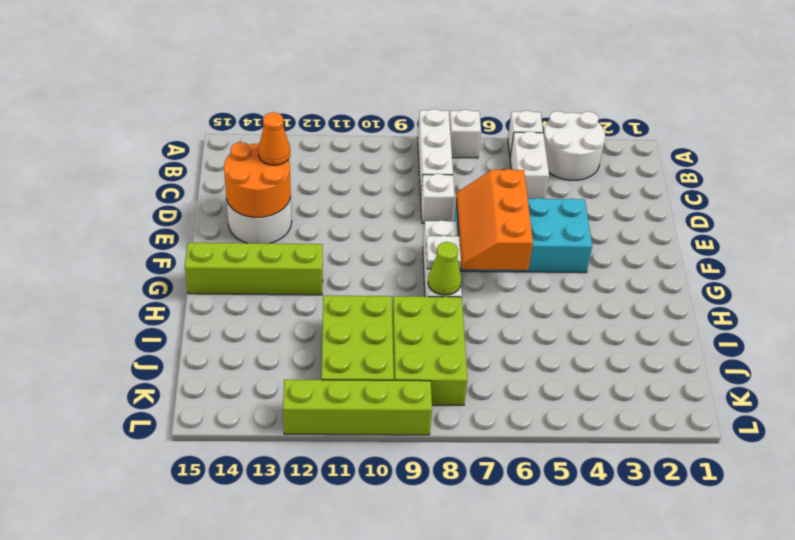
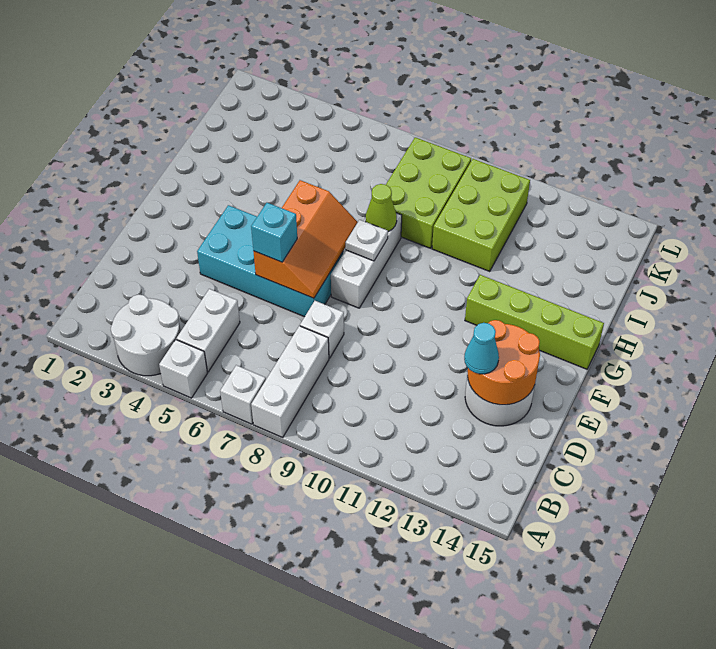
orange cone D13 level 3 -> cyan cone D13 level 3
none -> cyan brick E6 level 3
lime brick L9:L12 level 1 -> none

